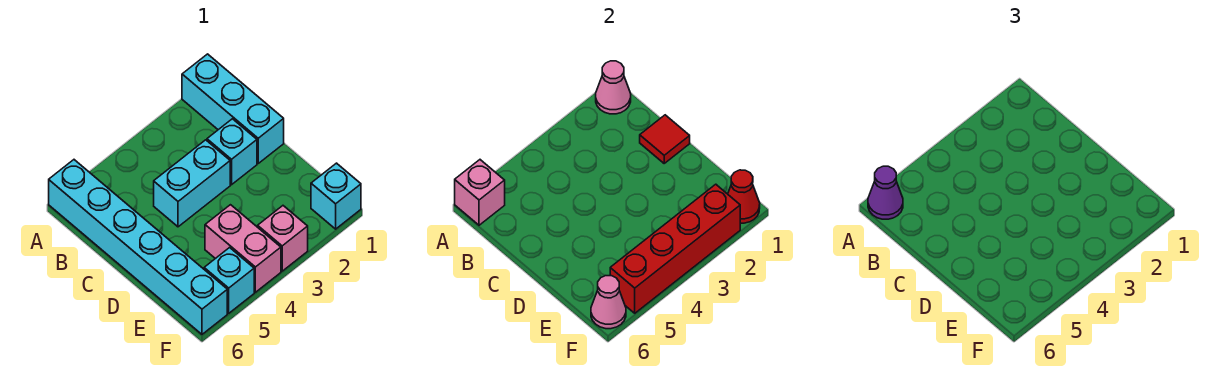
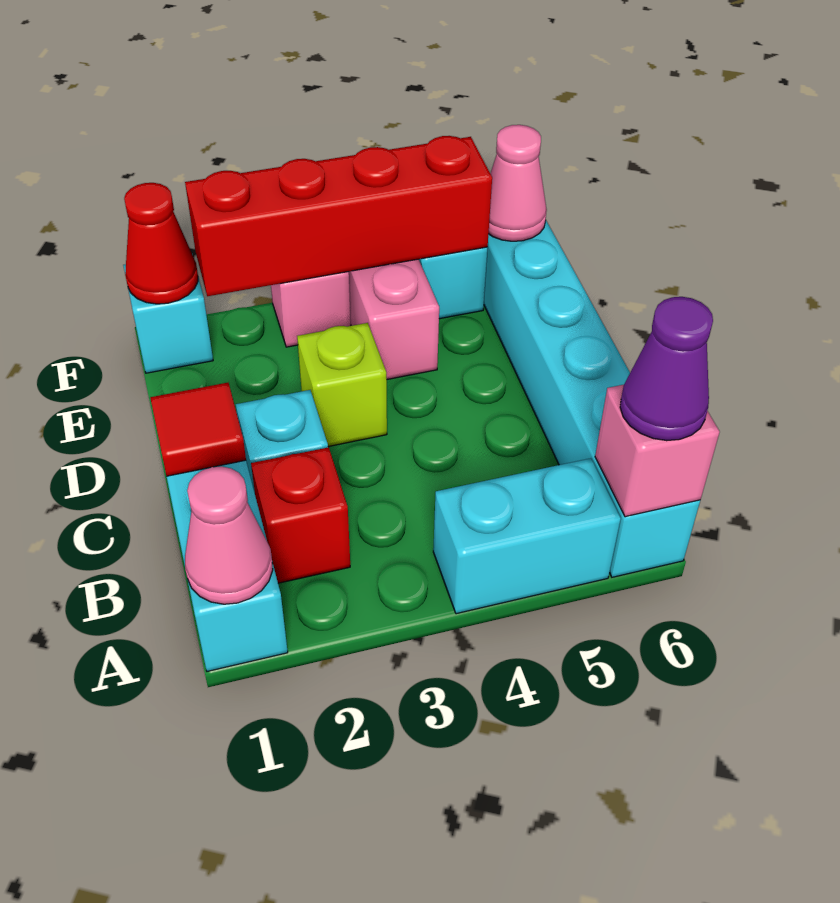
none -> red brick B2 level 1
cyan brick C3:C4 level 1 -> cyan brick A4:A5 level 1
none -> lime brick D3 level 1

